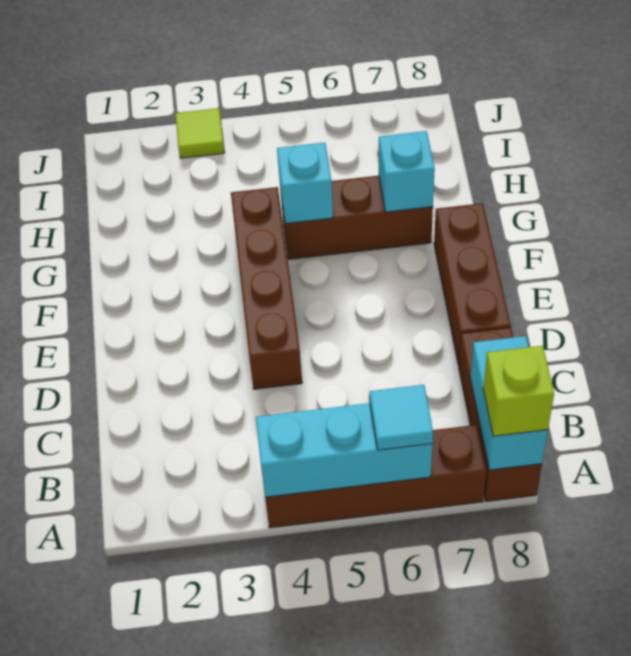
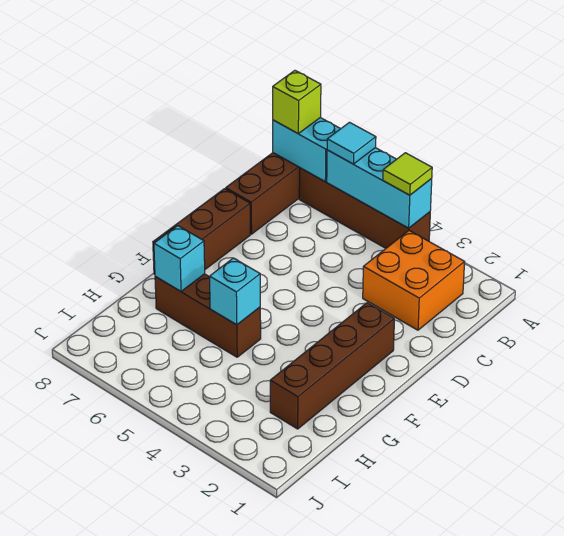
cyan brick A8:B8 level 2 -> cyan brick A7:A8 level 2
none -> orange brick B2:C3 level 1
brown brick D4:G4 level 1 -> brown brick E2:H2 level 1
lime tile J3 level 1 -> lime tile A4 level 3

